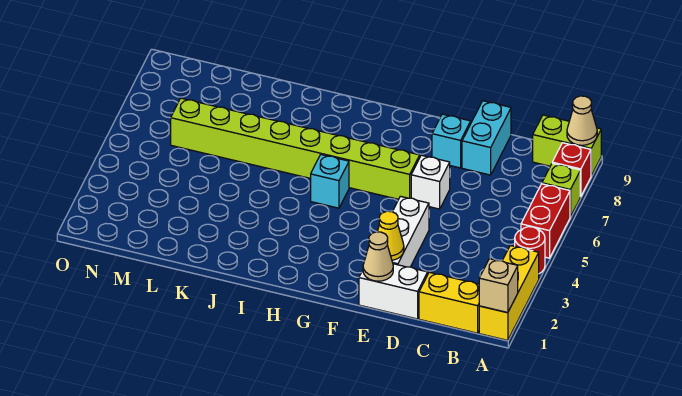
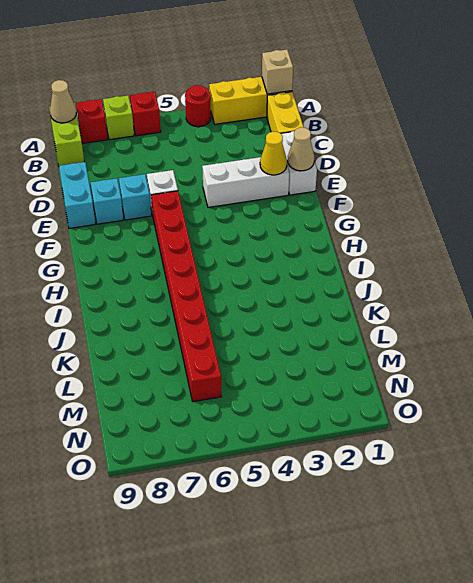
red brick A5:A6 level 1 -> red brick A6 level 1
cyan brick D8:D9 level 1 -> cyan brick D9:E9 level 1
lime brick F6:M6 level 1 -> red brick F6:M6 level 1
cyan brick H5 level 1 -> cyan brick E7 level 1

